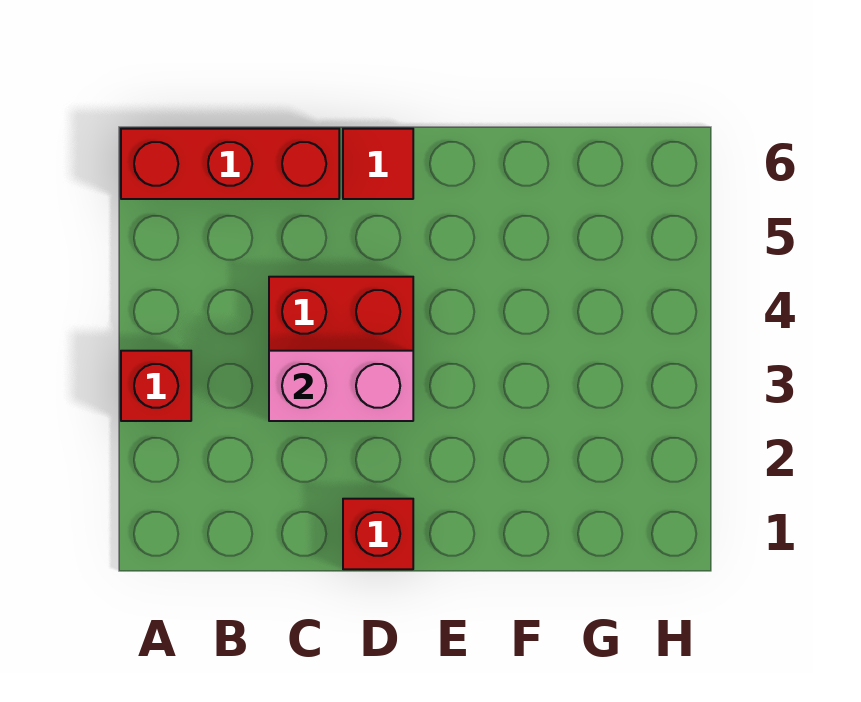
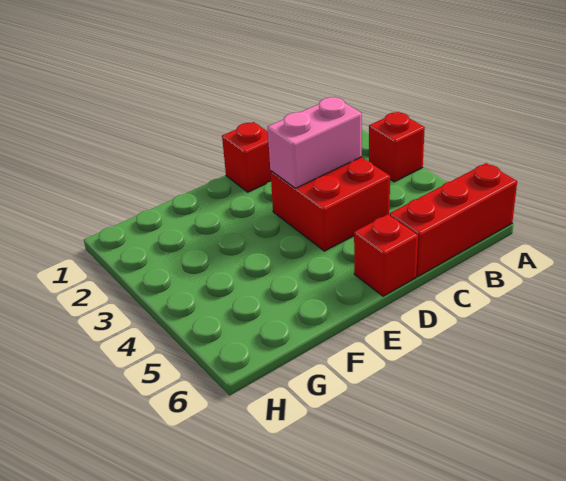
red tile D6 level 1 -> red brick D6 level 1

